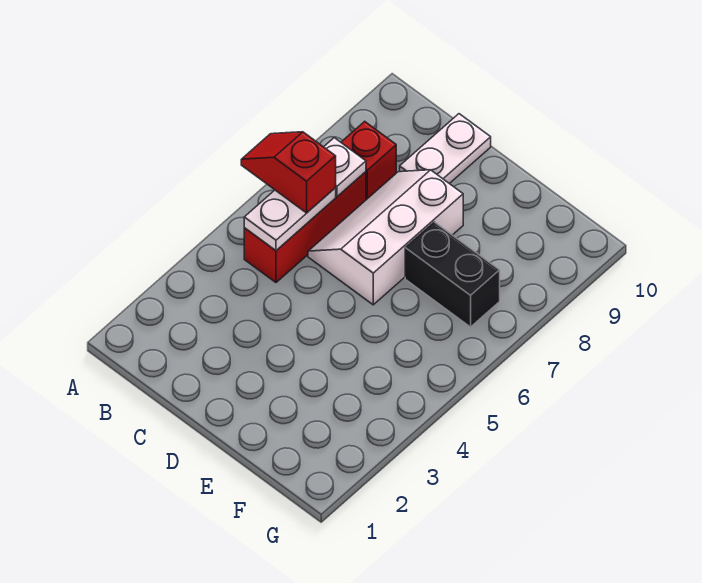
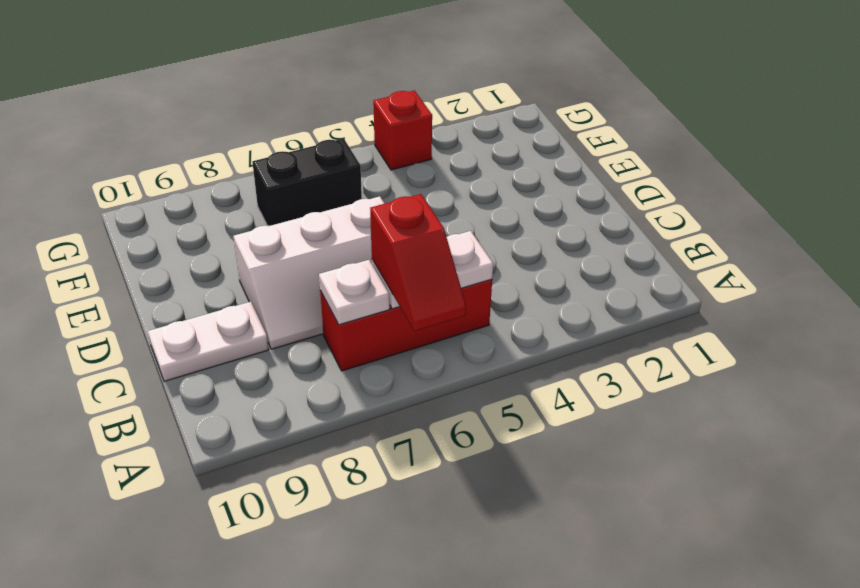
red brick B8 level 1 -> red brick G4 level 1
black brick E7:F7 level 1 -> black brick F6:F7 level 1

